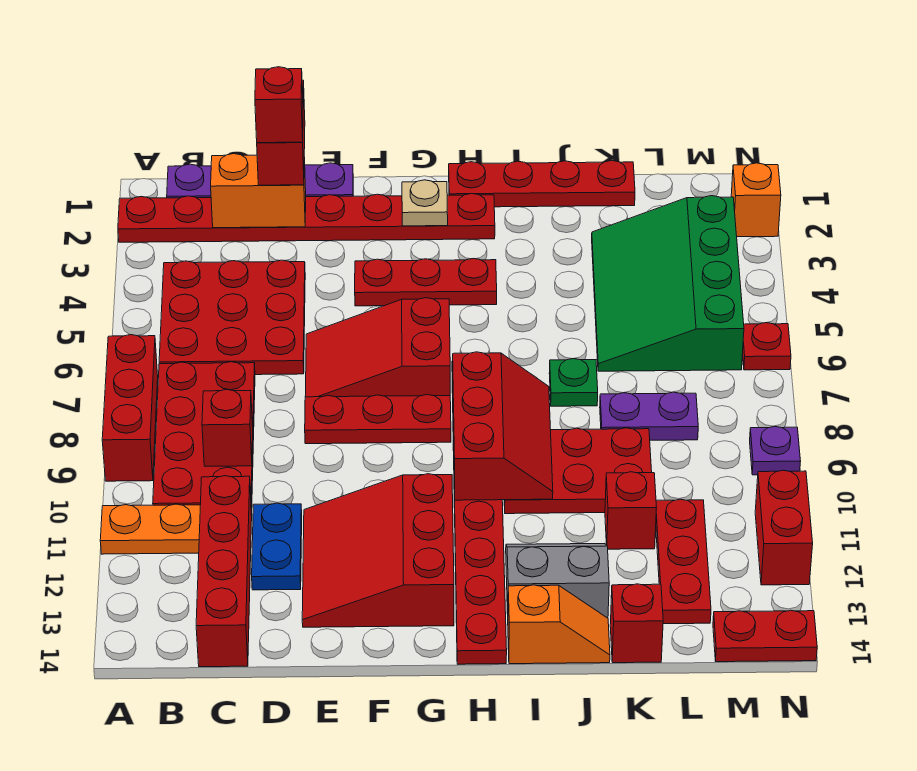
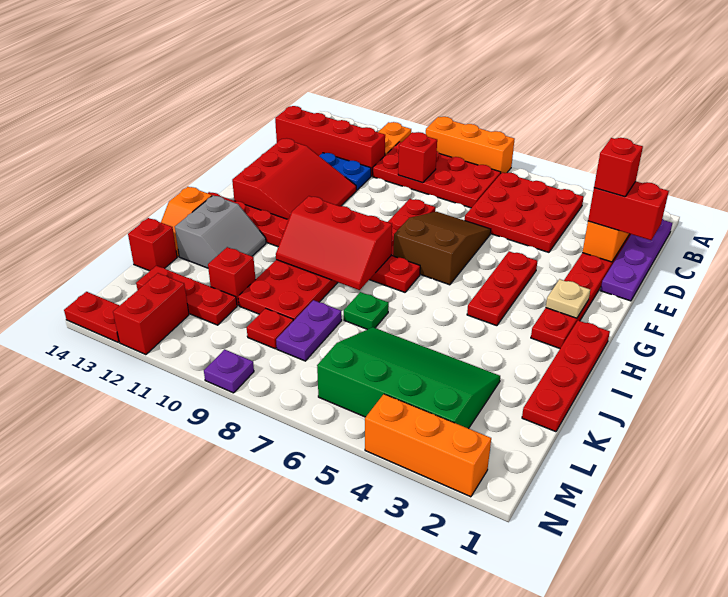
red brick A7:A9 level 1 -> orange brick A7:A9 level 1
red slope E6:G7 level 1 top G -> brown slope E6:G7 level 1 top G
red slope E11:G13 level 1 top G -> red slope E11:G13 level 1 top 13
red plate M14:N14 level 1 -> red plate N13:N14 level 1
orange brick N2 level 1 -> orange brick N2:N4 level 1
red plate N6 level 1 -> red plate L9 level 1
red brick N11:N12 level 1 -> red brick M12:N12 level 1

